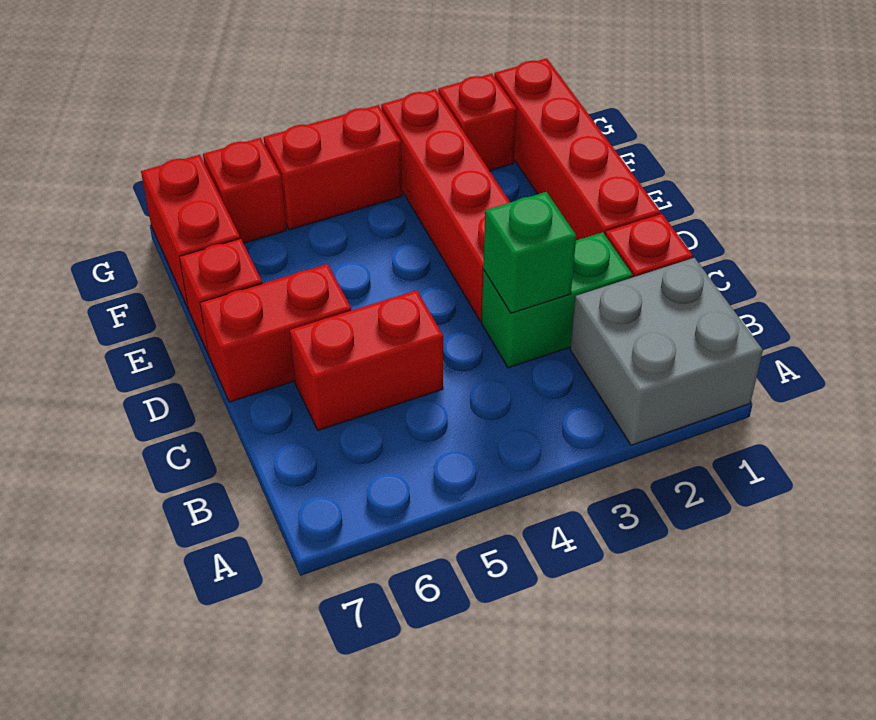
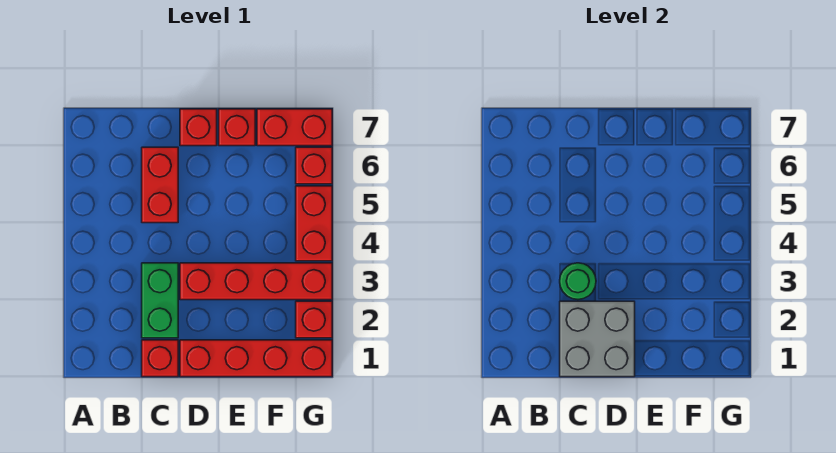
grey brick A1:B2 level 1 -> grey brick C1:D2 level 2
green brick C3 level 2 -> green round brick C3 level 2
red brick D6:D7 level 1 -> red brick D7 level 1

